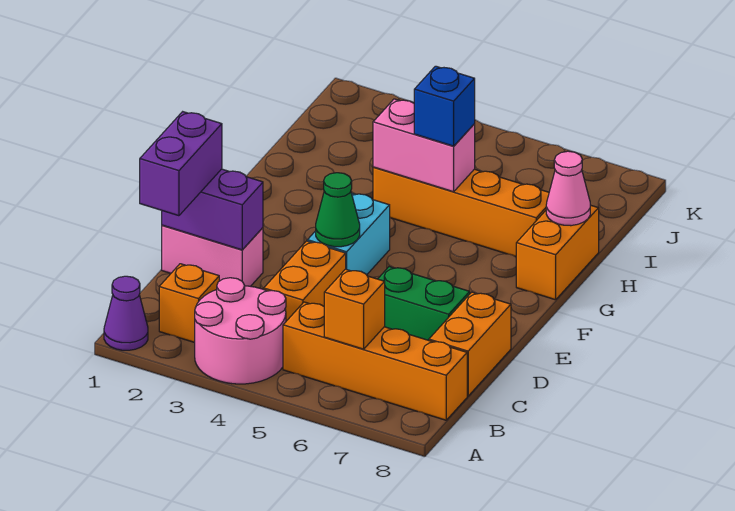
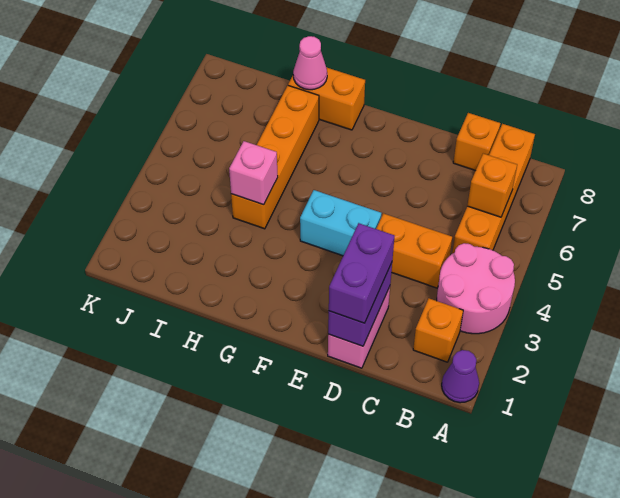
purple brick C1:D1 level 3 -> purple brick D1:D2 level 3
orange brick C8:D8 level 1 -> orange brick C8 level 1
green brick D6:D7 level 1 -> none
green cone E4 level 2 -> none
pink brick H4:H5 level 2 -> pink brick H4 level 2
blue brick H5 level 3 -> none

